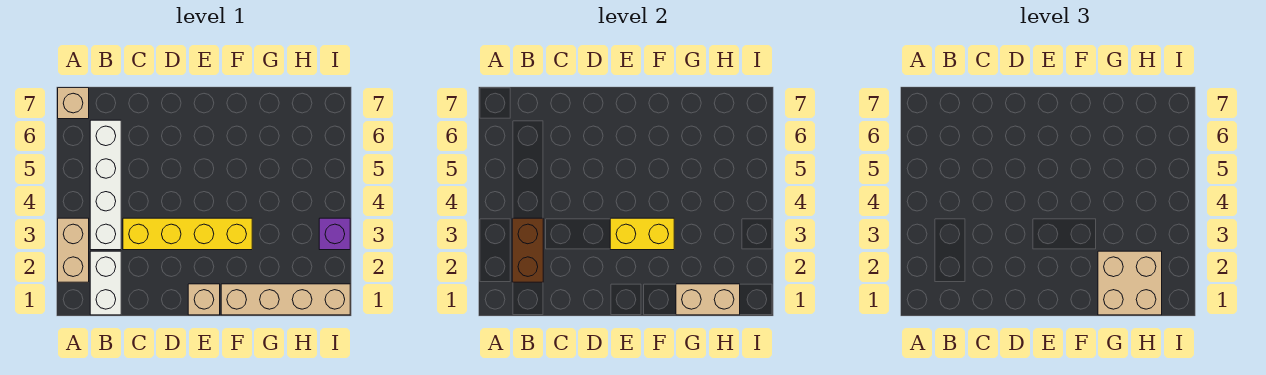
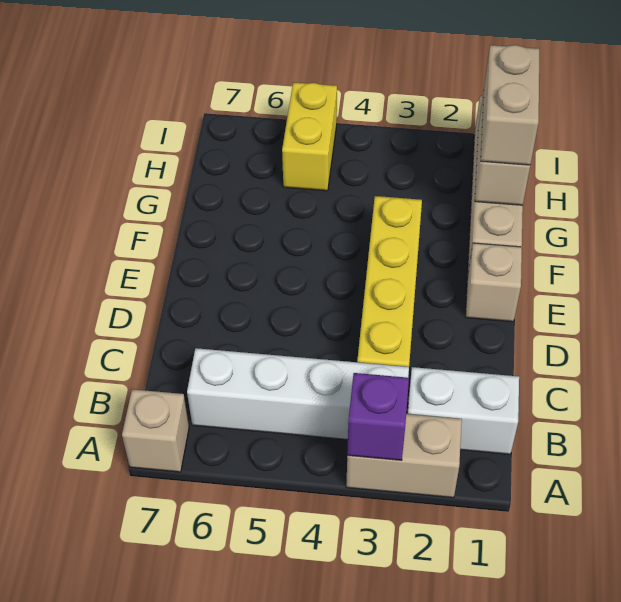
brown brick B2:B3 level 2 -> none
yellow brick E3:F3 level 2 -> yellow brick H5:I5 level 1
tan brick G1:H2 level 3 -> tan brick G1:H1 level 3
purple brick I3 level 1 -> purple brick A3 level 2

